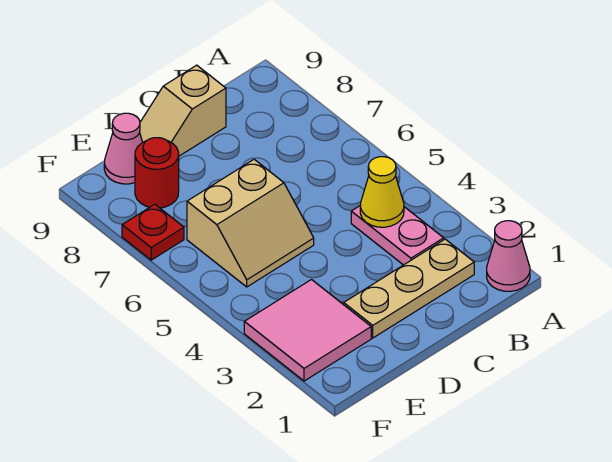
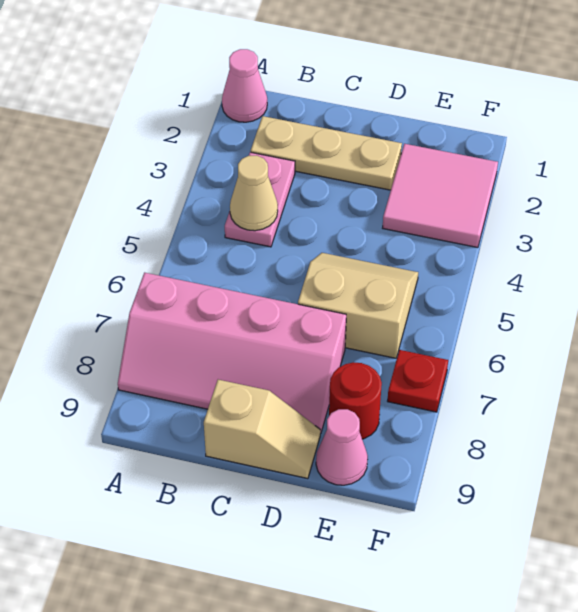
none -> pink slope A7:D8 level 1 top 7
yellow cone B4 level 2 -> tan cone B4 level 2

